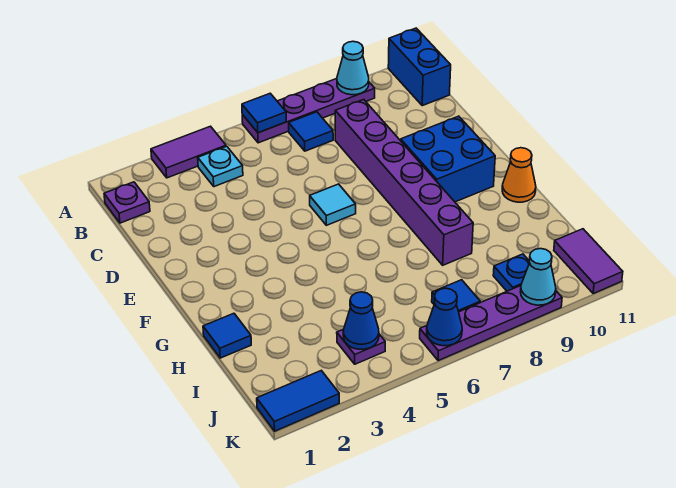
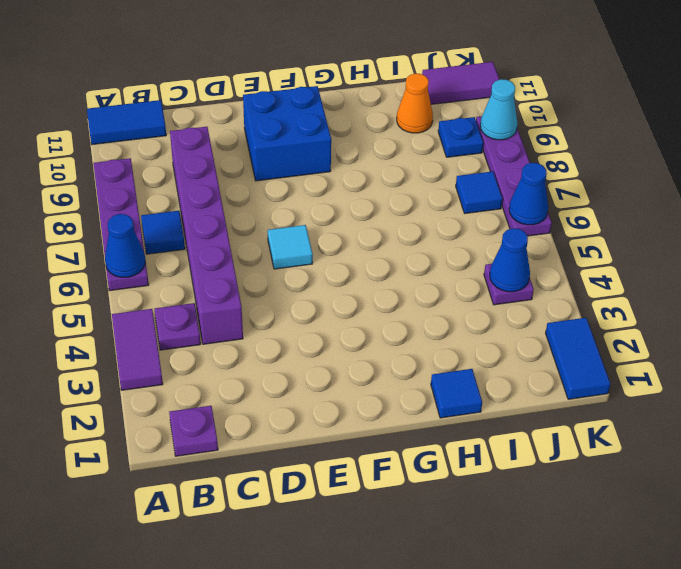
blue tile A6 level 2 -> blue cone A6 level 2
cyan cone A9 level 2 -> none
blue brick A11:B11 level 1 -> blue tile A11:B11 level 1
cyan plate B4 level 1 -> purple plate B4 level 1
purple brick C8:H8 level 1 -> purple brick C4:C9 level 1
orange cone G11 level 1 -> orange cone I10 level 1

